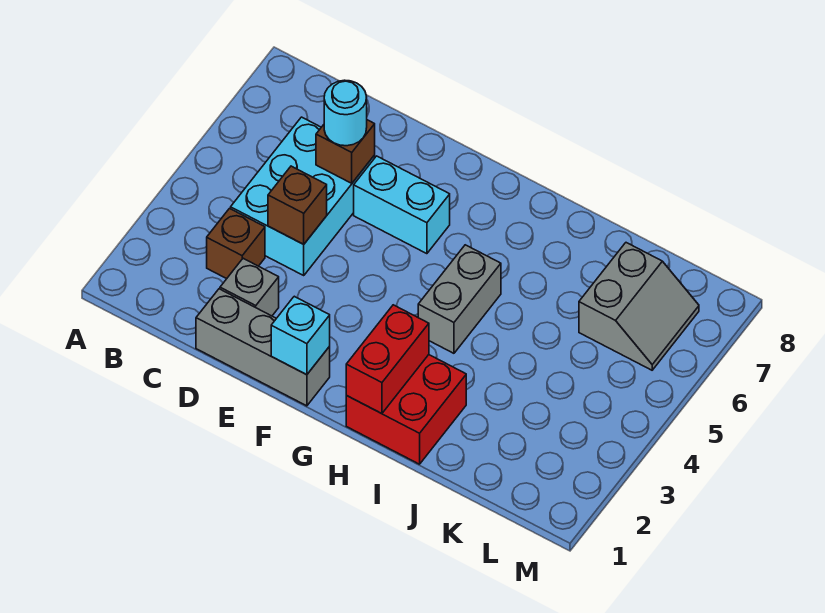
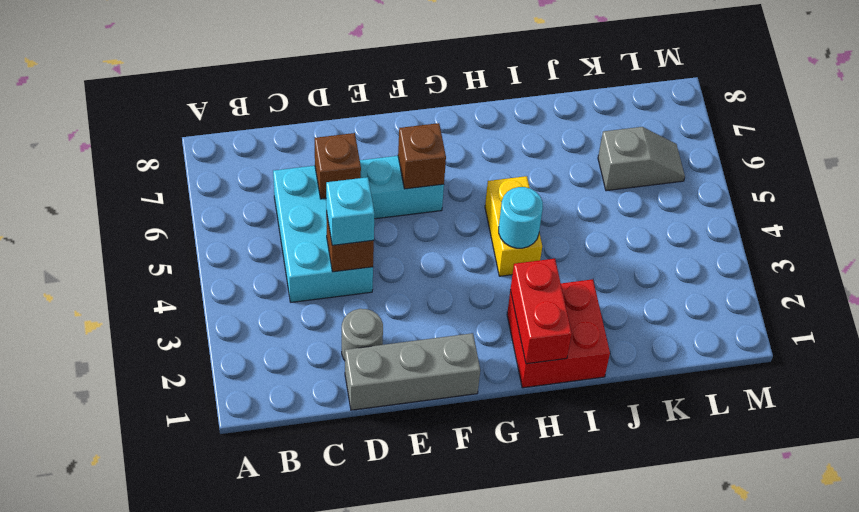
brown brick C3 level 1 -> brown brick F6 level 2
grey brick D2 level 1 -> grey round brick D2 level 1
cyan round brick D6 level 3 -> cyan round brick H4 level 2
cyan brick F1 level 2 -> cyan brick D4 level 3
grey brick H4:H5 level 1 -> yellow brick H4:H5 level 1
grey slope K6:L7 level 1 top K -> grey slope K6:L6 level 1 top K

